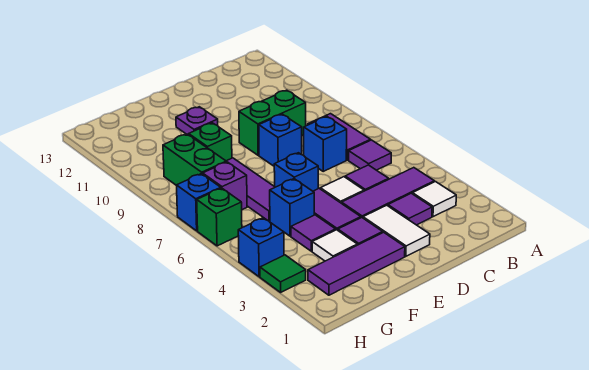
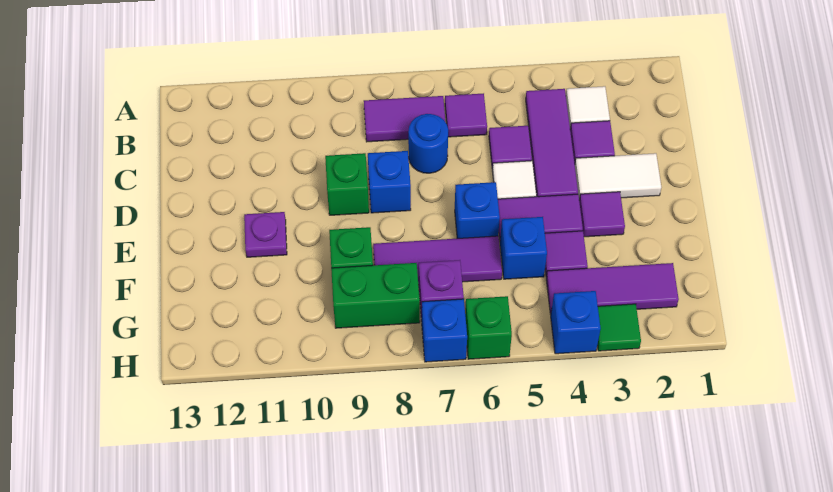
blue brick C7 level 1 -> blue round brick C7 level 1
green brick C9:D9 level 1 -> green brick D9 level 1
purple tile E2:G2 level 1 -> purple tile G2:G4 level 1
white tile F3 level 1 -> none

